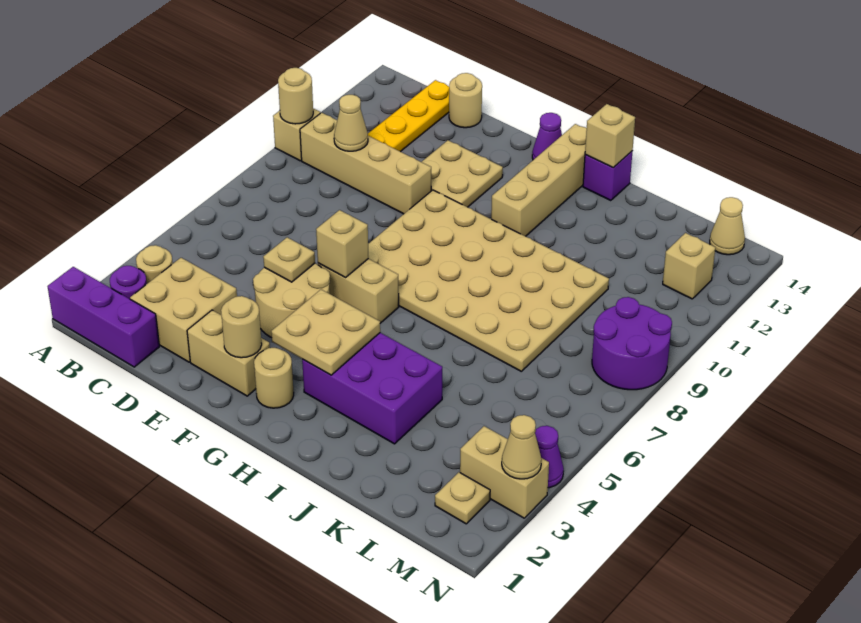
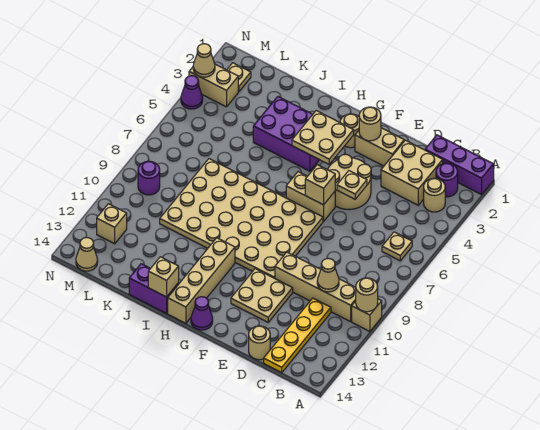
none -> tan plate B6 level 1
purple brick I14 level 1 -> purple brick I14:J14 level 1
purple round brick M8:N9 level 1 -> purple round brick M9 level 1

